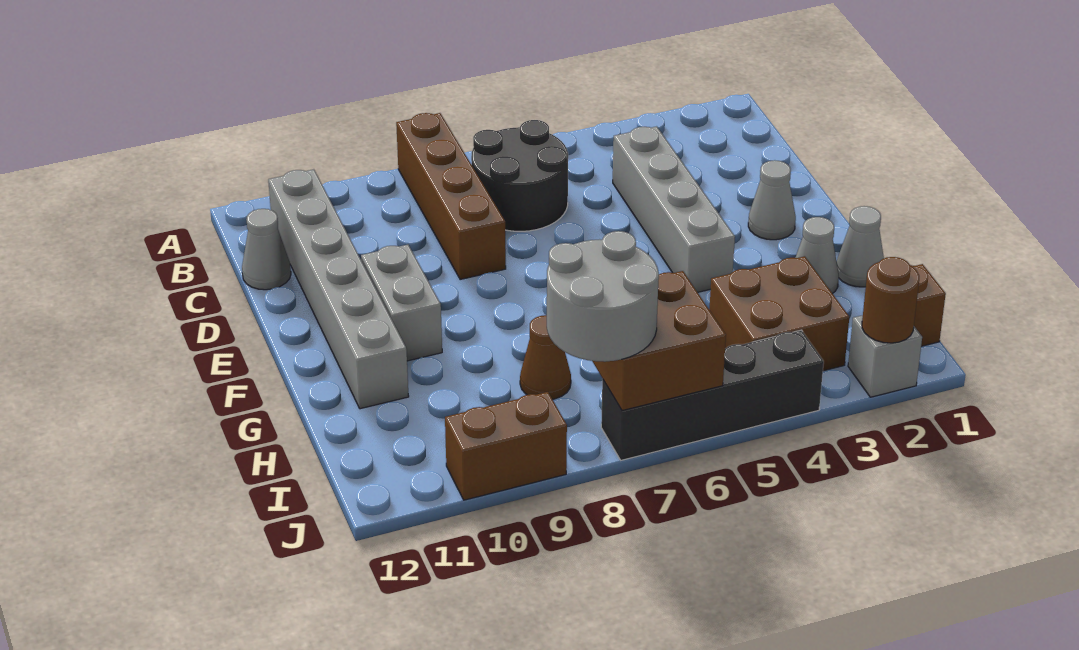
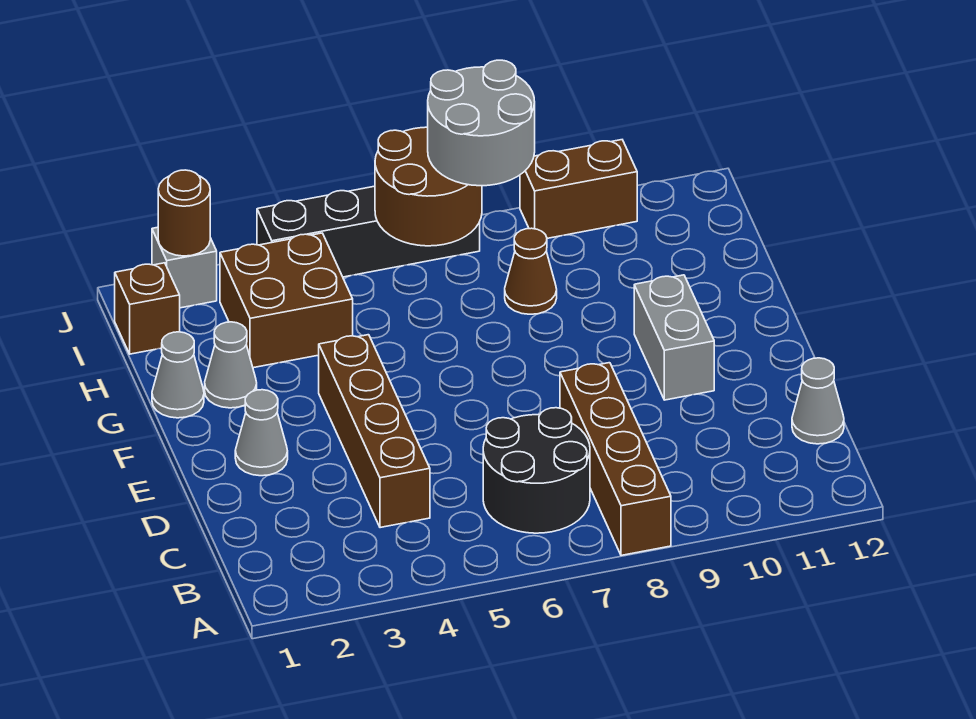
grey brick B11:G11 level 1 -> none
grey brick C4:F4 level 1 -> brown brick C4:F4 level 1
brown brick I6:J7 level 2 -> brown round brick I6:J7 level 2

